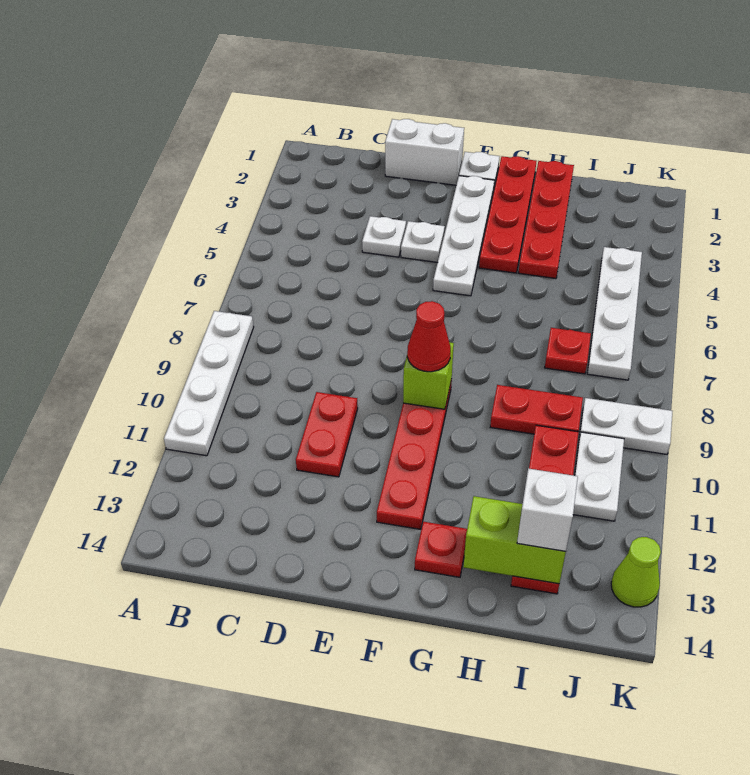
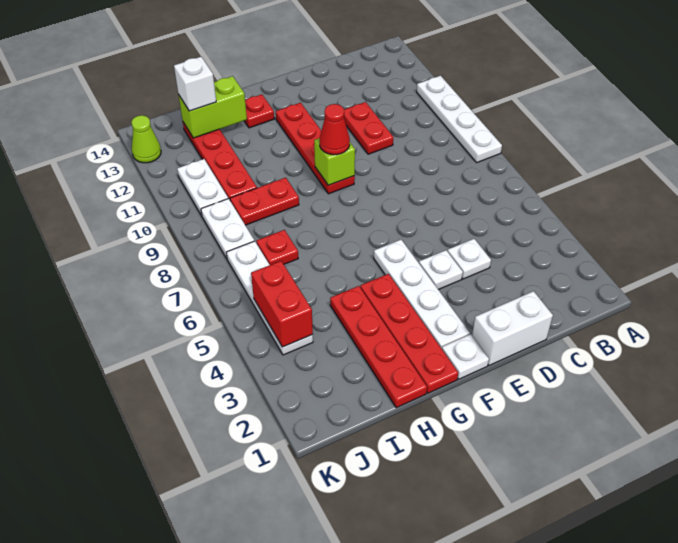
none -> red brick J4:J5 level 2
white plate J9:K9 level 1 -> white plate J8:J9 level 1

